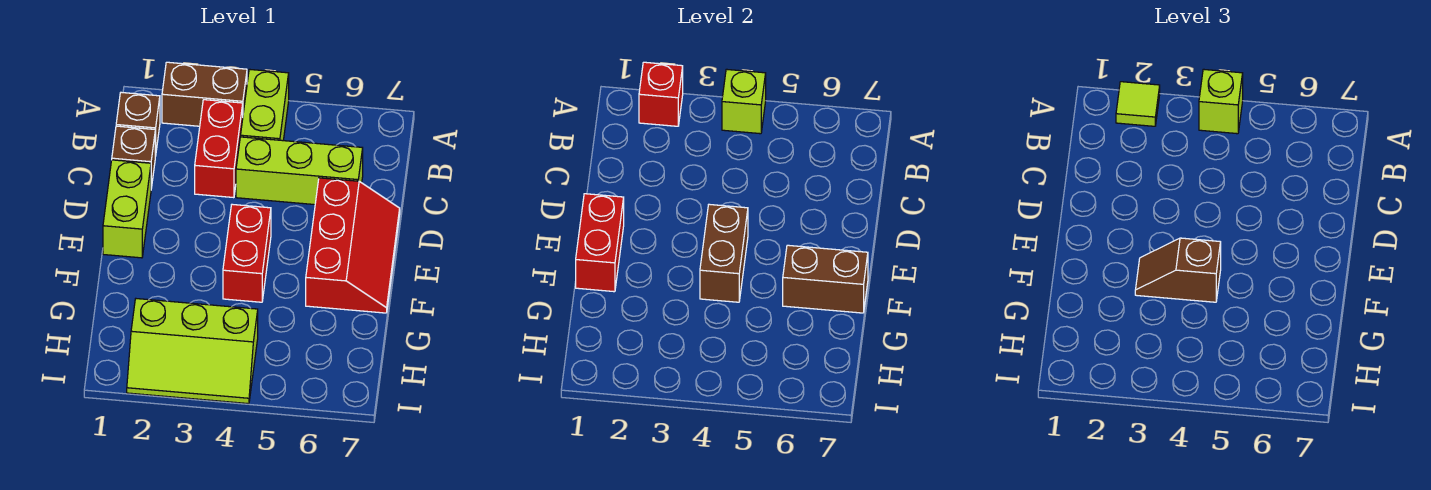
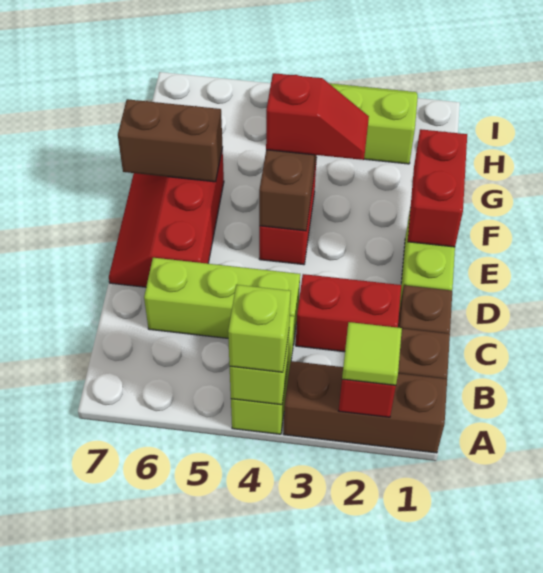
brown brick A2:A3 level 1 -> brown brick A1:A3 level 1
red brick B3:C3 level 1 -> red brick C2:C3 level 1
brown slope F3:F4 level 3 top 4 -> red slope F3:F4 level 3 top 4

